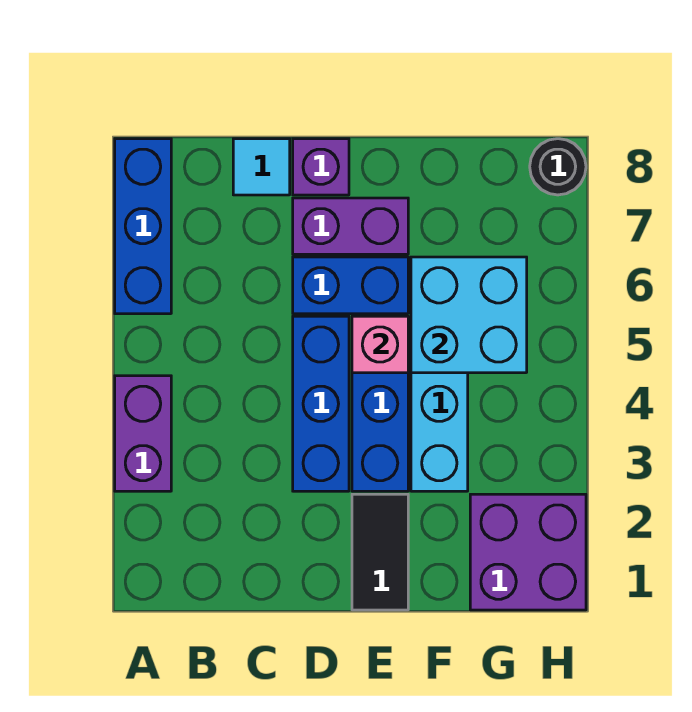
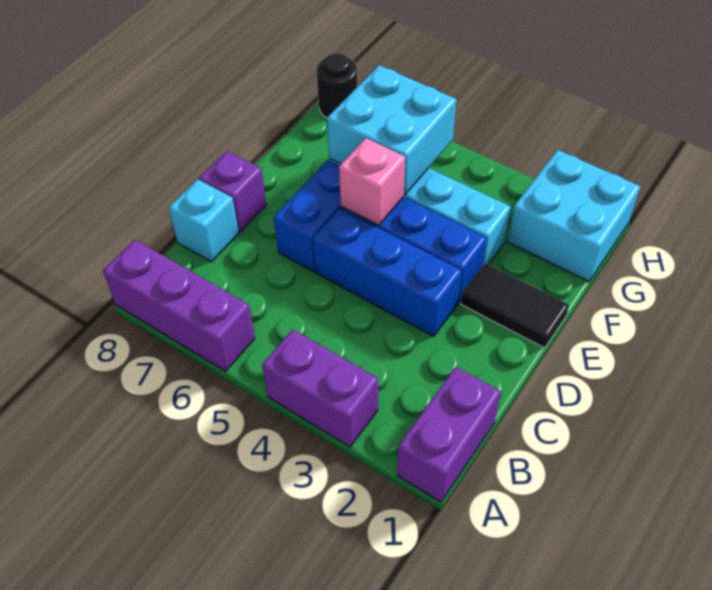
blue brick A6:A8 level 1 -> purple brick A6:A8 level 1
cyan tile C8 level 1 -> cyan brick C8 level 1
purple brick D7:E7 level 1 -> purple brick A1:B1 level 1
purple brick G1:H2 level 1 -> cyan brick G1:H2 level 1

